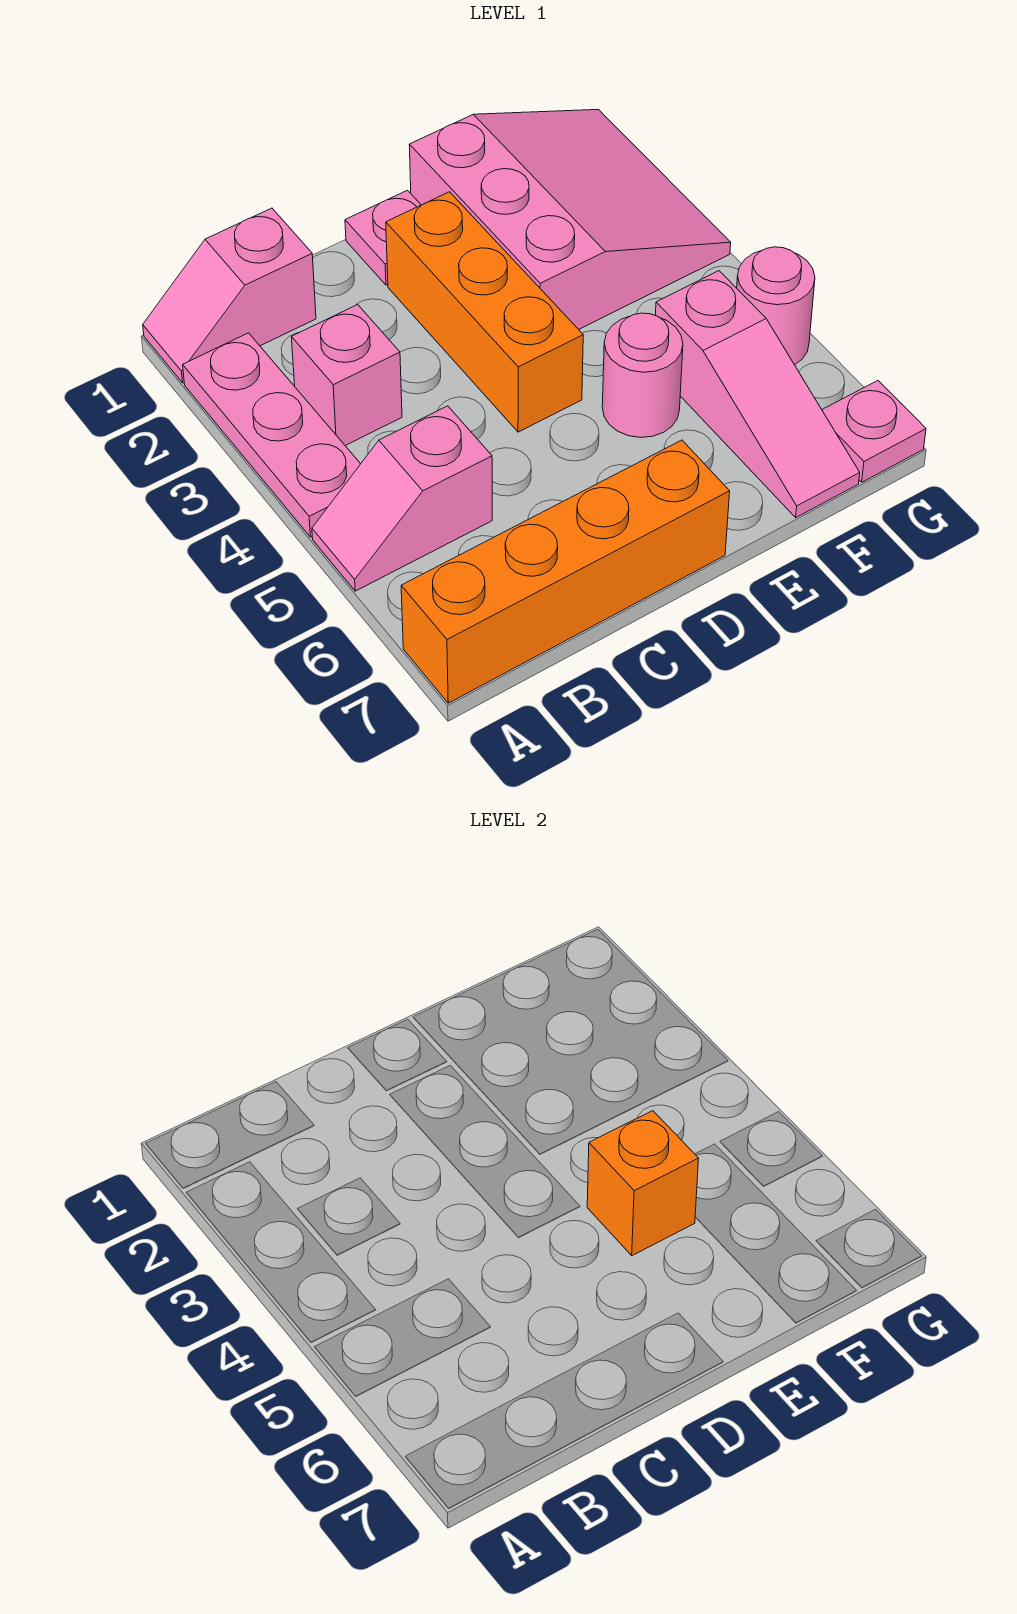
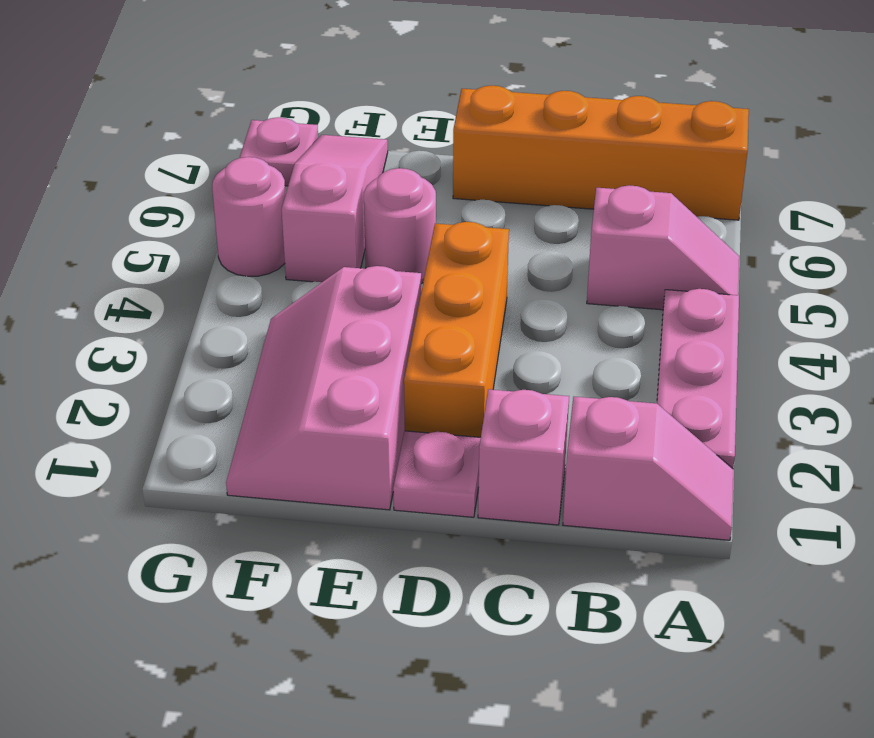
pink brick B3 level 1 -> pink brick C1 level 1
pink slope E1:G3 level 1 top E -> pink slope E1:F3 level 1 top E
orange brick E5 level 2 -> none

